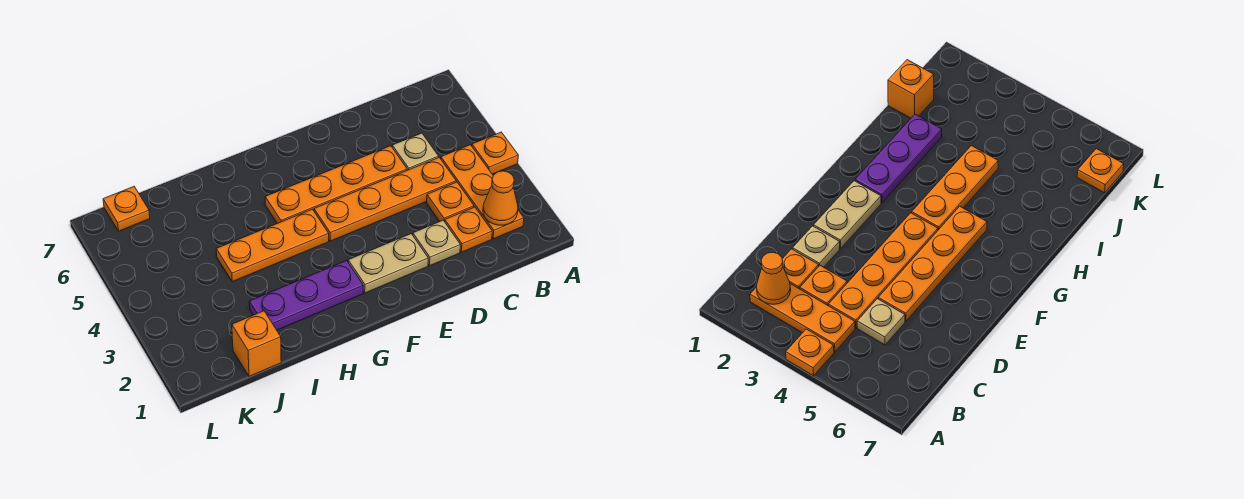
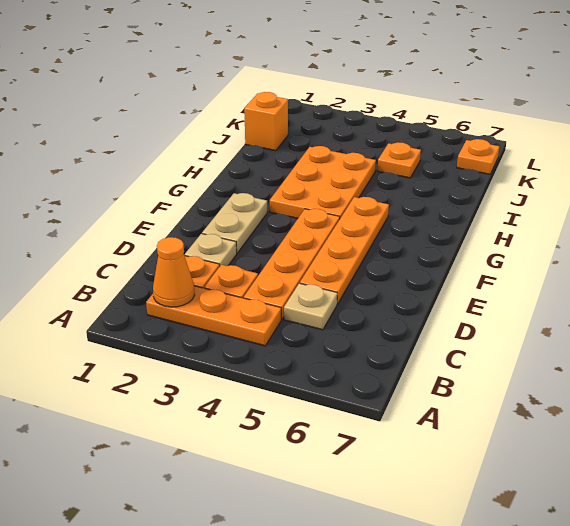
orange plate A4 level 1 -> orange plate J5 level 1
purple plate G2:I2 level 1 -> none
orange plate G4:I4 level 1 -> orange plate G3:I4 level 1

